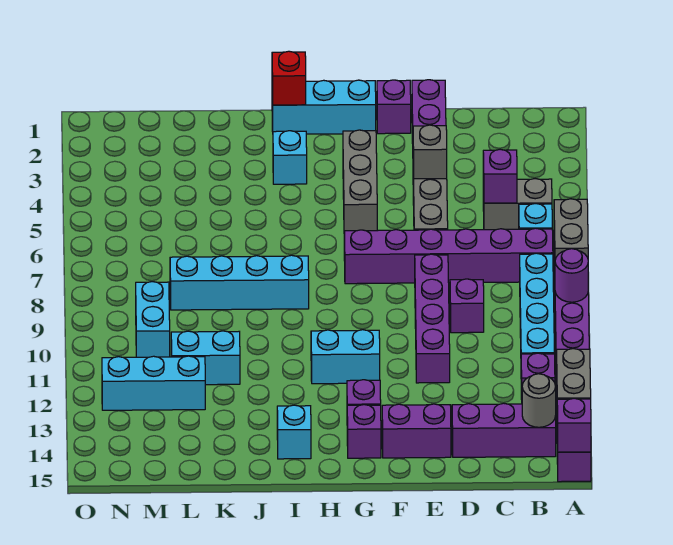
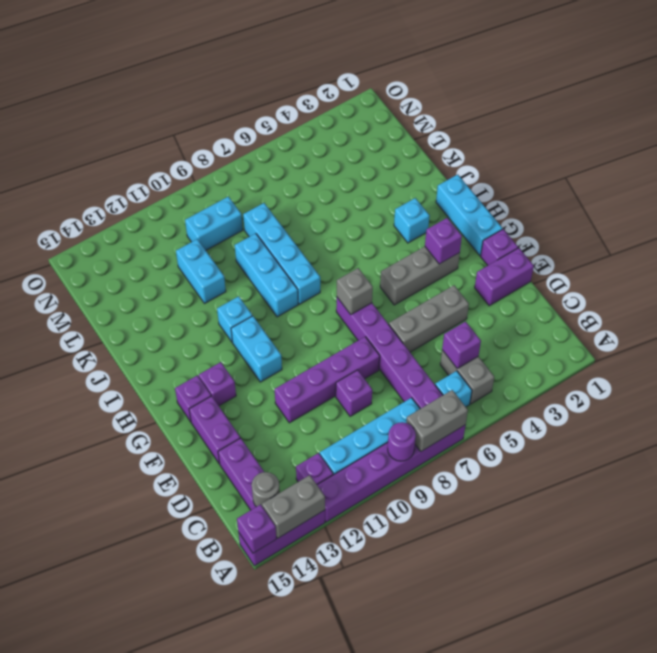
grey brick E4 level 2 -> grey brick G7 level 2
none -> purple brick G3 level 2
red brick I1 level 2 -> none
cyan brick I14 level 1 -> cyan brick I11 level 1
cyan brick L12:N12 level 1 -> cyan brick I9:K9 level 1

